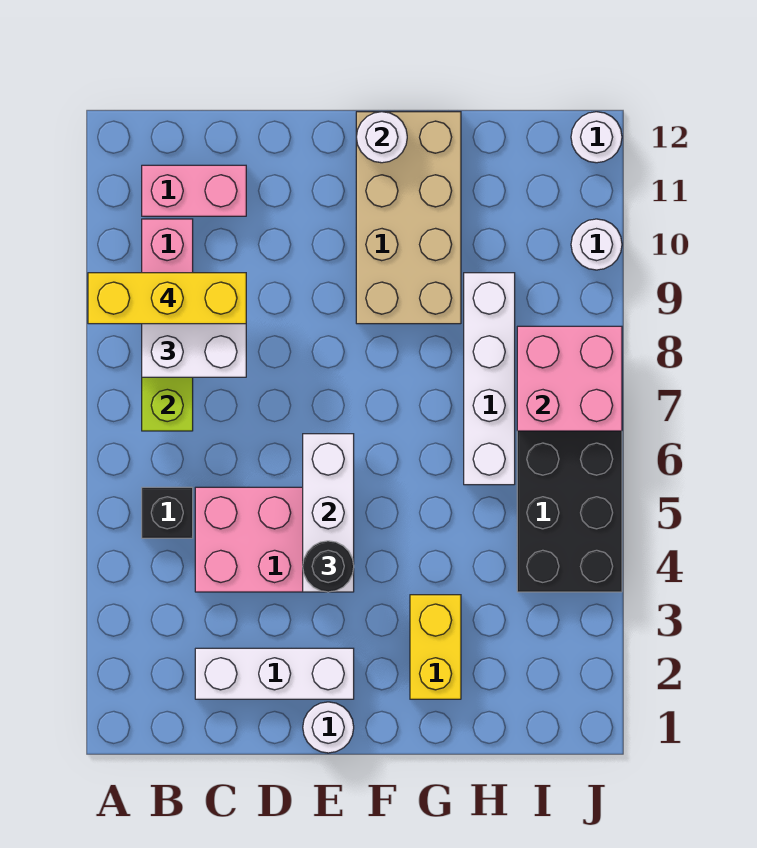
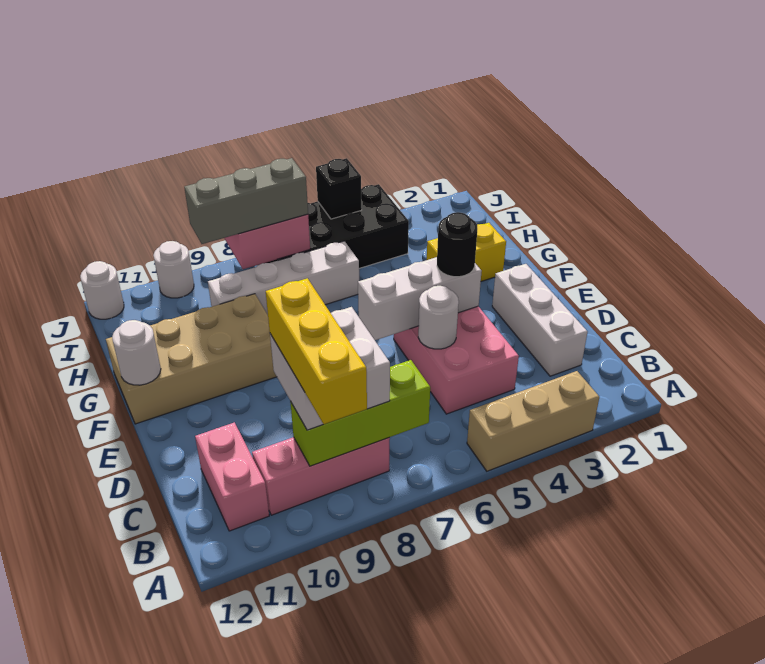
none -> tan brick A3:A5 level 1
black brick B5 level 1 -> black brick J5 level 2
white round brick E1 level 1 -> white round brick D5 level 2
none -> grey brick I7:I9 level 3

